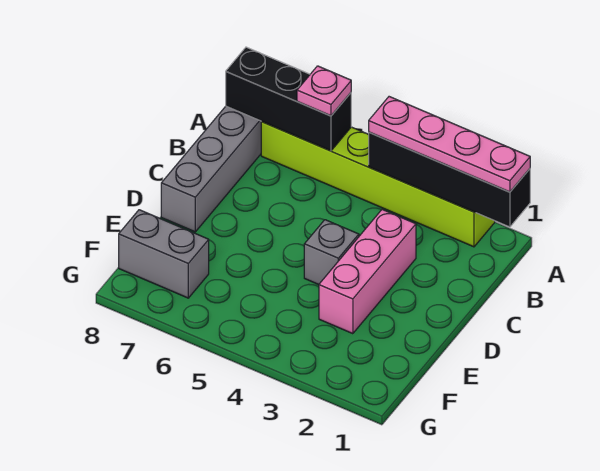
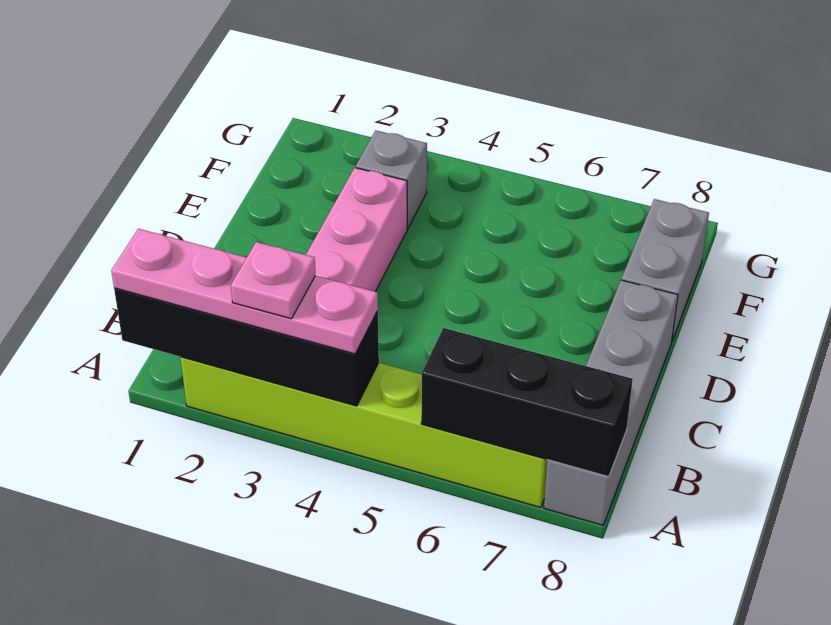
pink plate A6 level 3 -> pink plate A3 level 4
grey brick D4 level 1 -> grey brick F3 level 1
grey brick F7:F8 level 1 -> grey brick E8:F8 level 1

